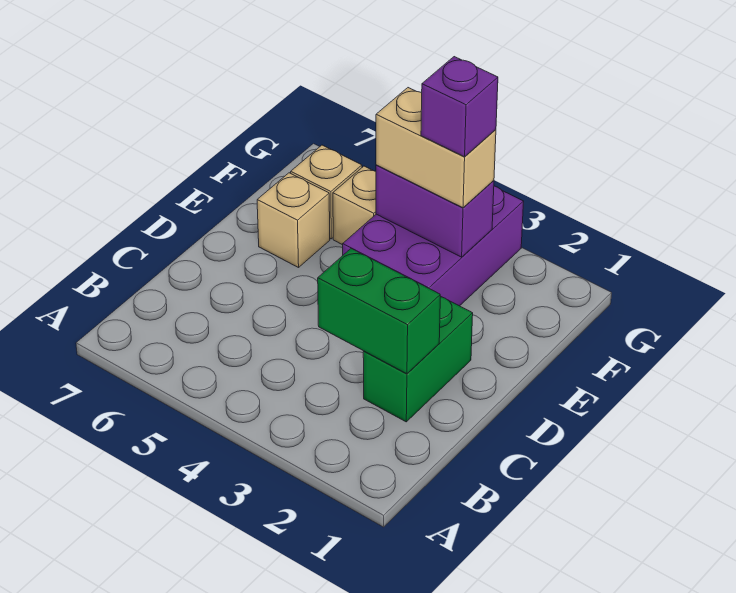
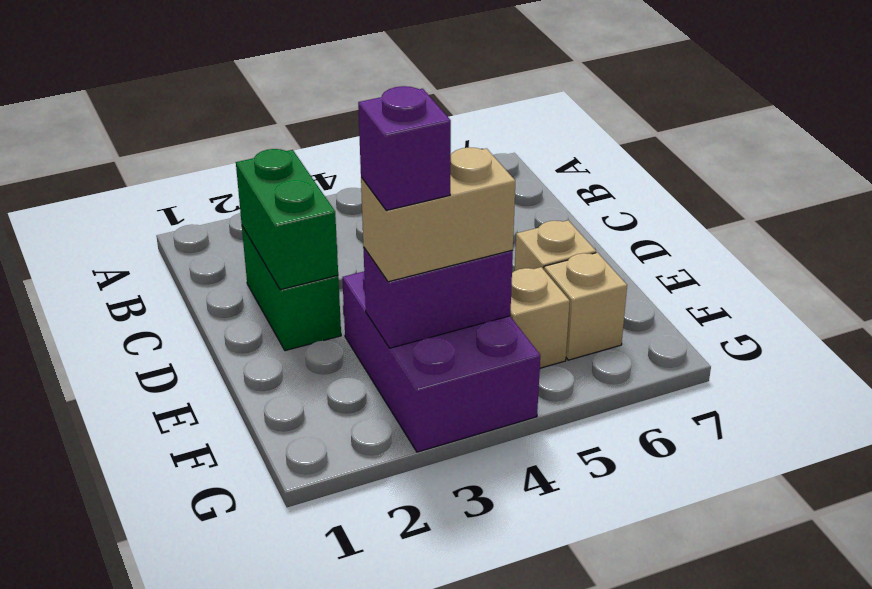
green brick C2:C3 level 2 -> green brick C2:D2 level 2

